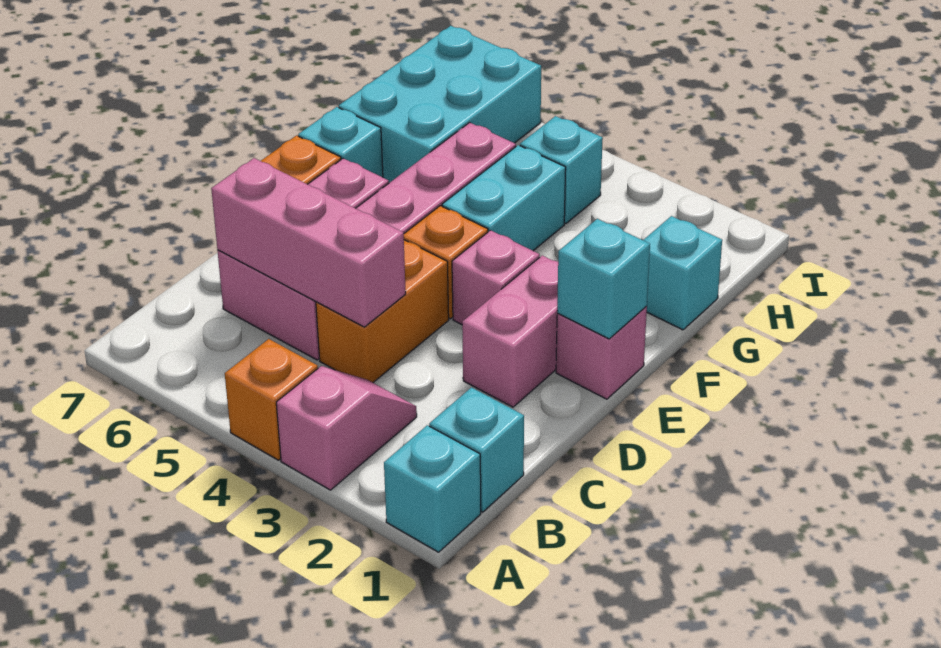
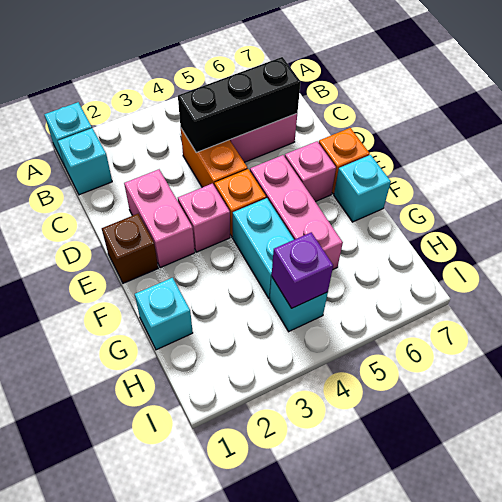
pink slope A3:B3 level 1 top A -> none
orange brick A4 level 1 -> none
pink brick C4:C6 level 2 -> black brick C4:C6 level 2
pink brick E1 level 1 -> brown brick E1 level 1
cyan brick E1 level 2 -> none
cyan brick G6:I7 level 1 -> none
none -> purple brick H4 level 2

